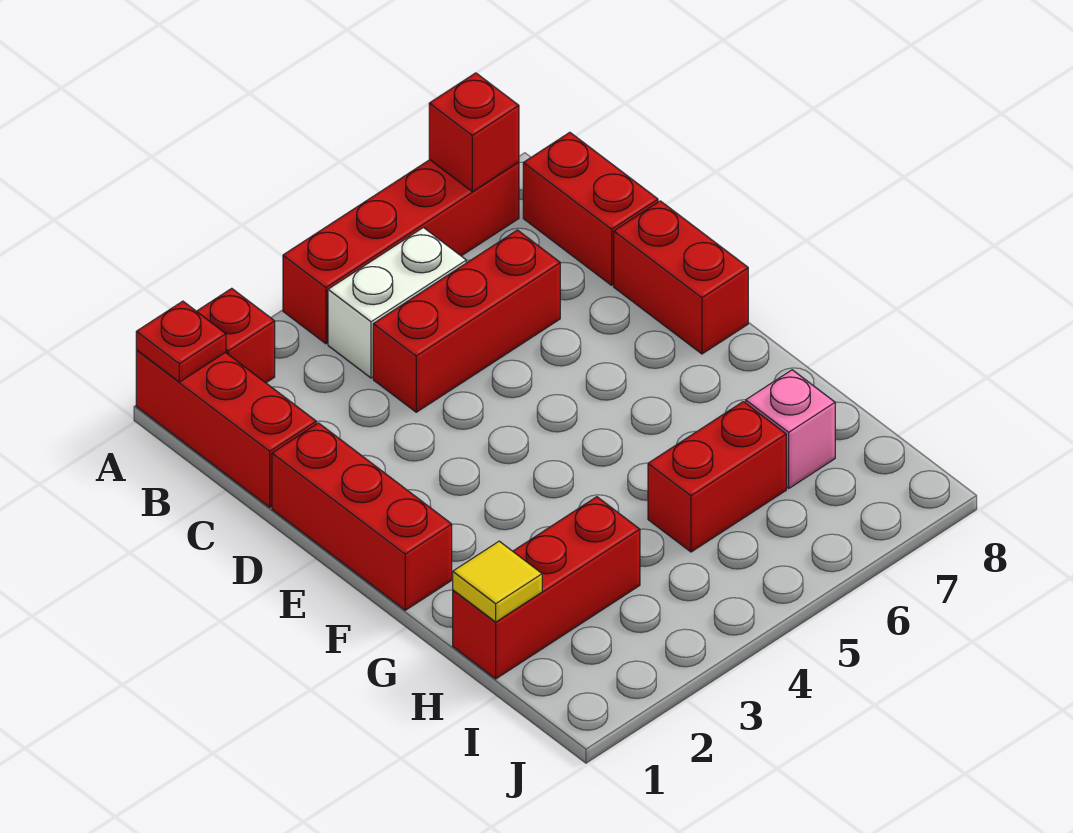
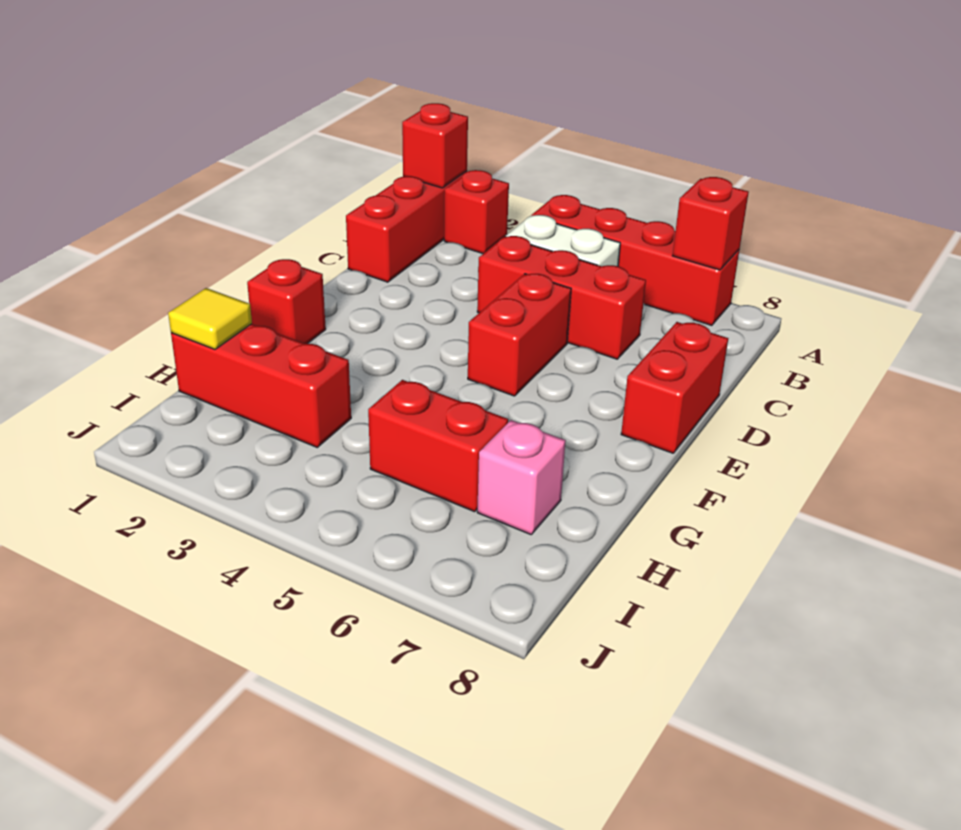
red plate A1 level 2 -> red brick A1 level 2
red brick B8:C8 level 1 -> red brick D5:E5 level 1
red brick D1:F1 level 1 -> red brick F1 level 1

